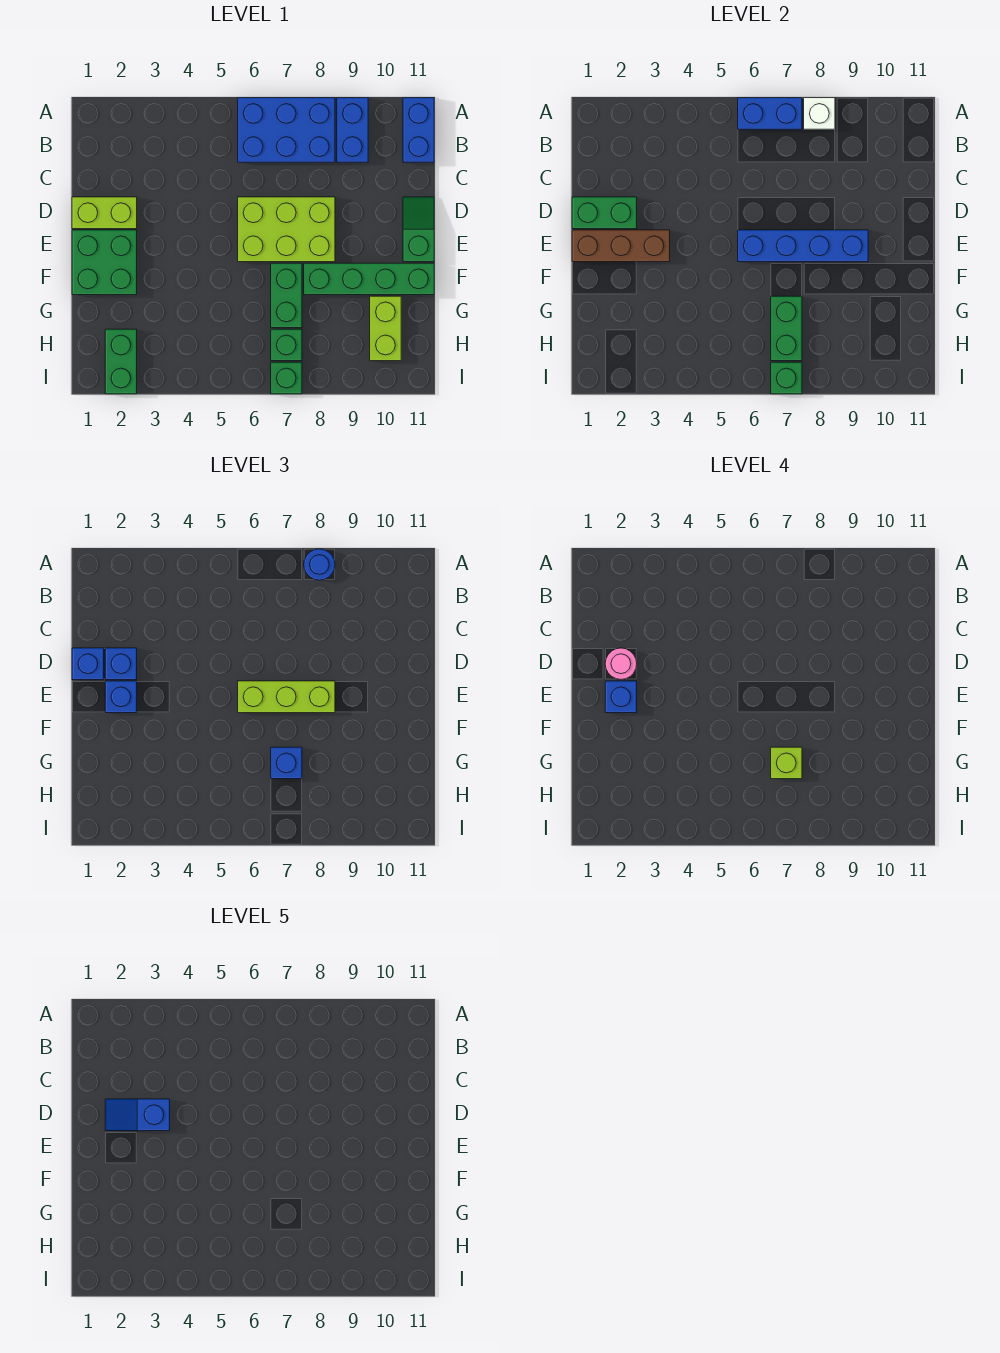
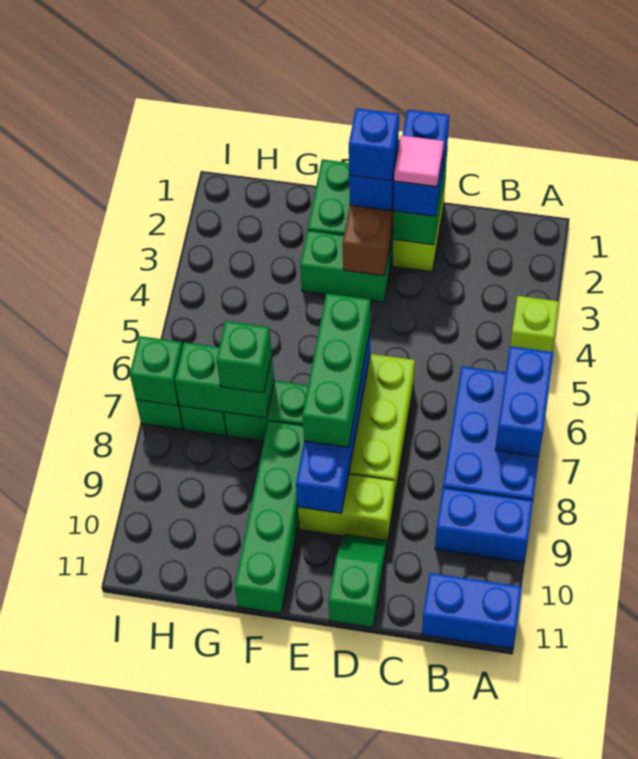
white brick A8 level 2 -> none
blue round brick A8 level 3 -> none
pink round brick D2 level 4 -> pink tile D2 level 4
blue slope D2:D3 level 5 top 3 -> none
green slope D11:E11 level 1 top E -> green slope D10:D11 level 1 top 11
lime brick E6:E8 level 3 -> green brick E6:E8 level 3
blue brick G7 level 3 -> green brick G7 level 3
lime brick G7 level 4 -> lime brick A4 level 1
lime brick G10:H10 level 1 -> lime brick D9:E9 level 1
green brick H2:I2 level 1 -> green brick E3:F3 level 1

